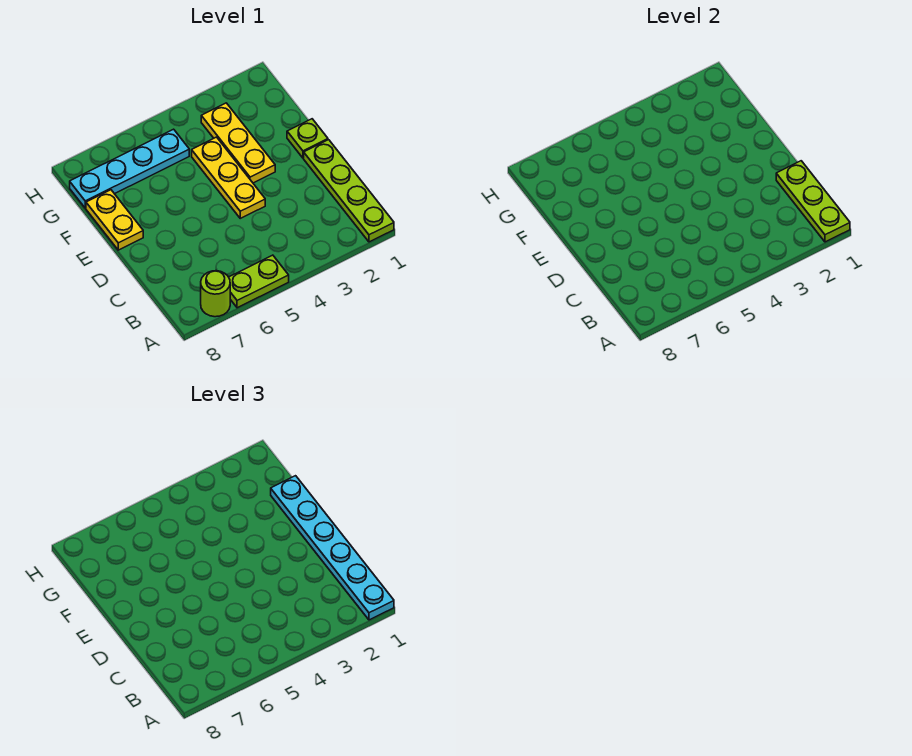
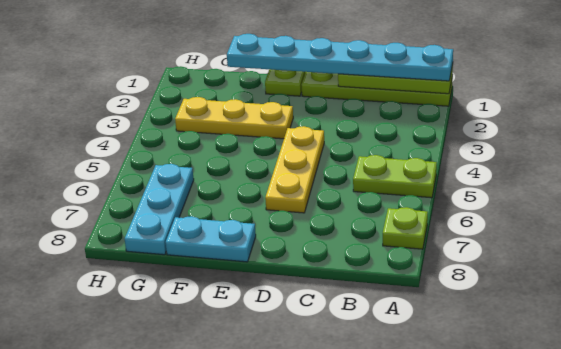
lime plate A5:A6 level 1 -> lime plate A5:B5 level 1
lime round brick A7 level 1 -> lime plate A7 level 1
yellow plate D4:F4 level 1 -> yellow plate D4:D6 level 1
yellow plate E8:F8 level 1 -> cyan plate E8:F8 level 1
cyan plate G5:G8 level 1 -> cyan plate G6:G8 level 1

